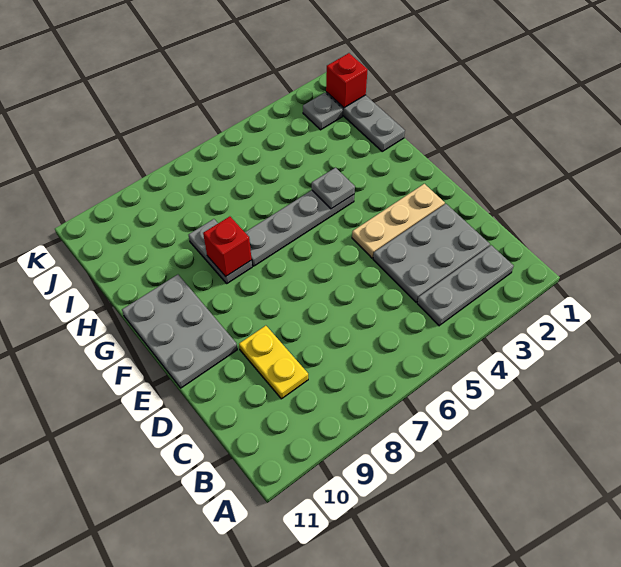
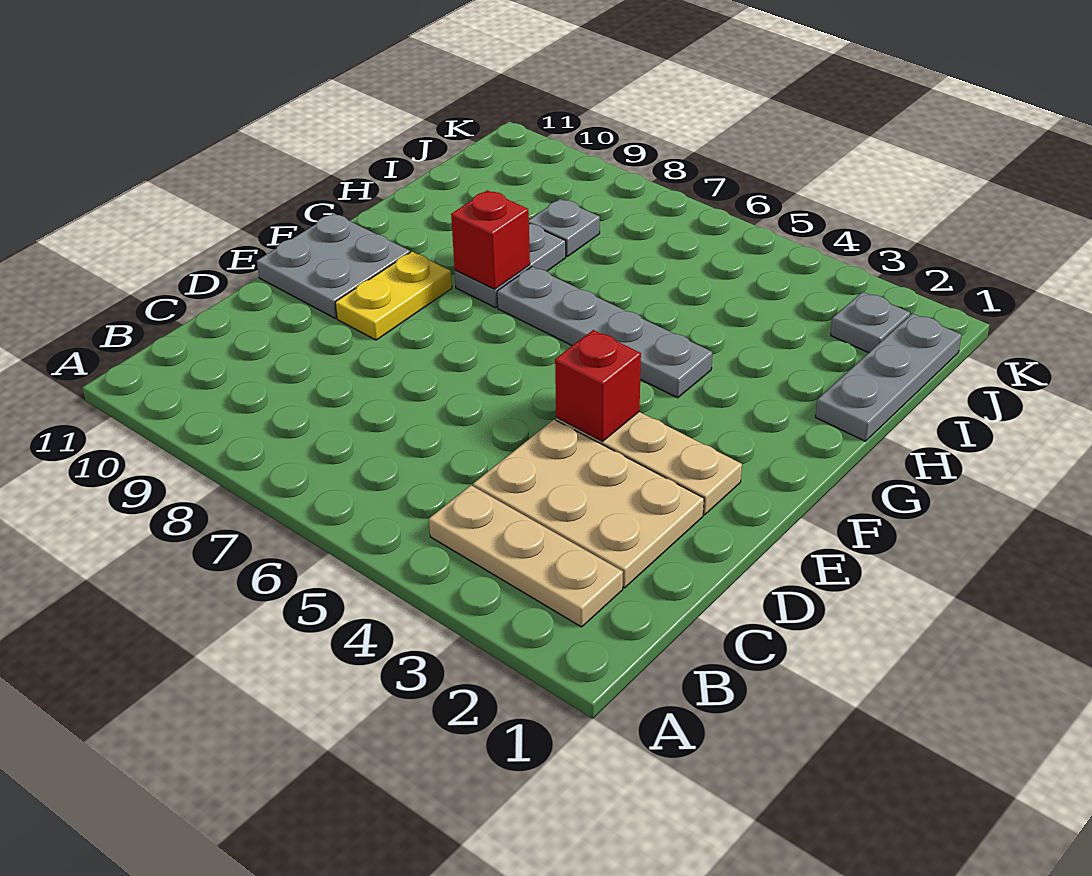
grey plate B2:B4 level 1 -> tan plate B2:B4 level 1
grey plate C2:D4 level 1 -> tan plate C2:D4 level 1
yellow plate C9:D9 level 1 -> yellow plate E9:F9 level 1
grey plate E10:G11 level 1 -> grey plate E10:F11 level 1
grey plate G4 level 2 -> grey plate I8 level 1
red brick J1 level 2 -> red brick E4 level 2

